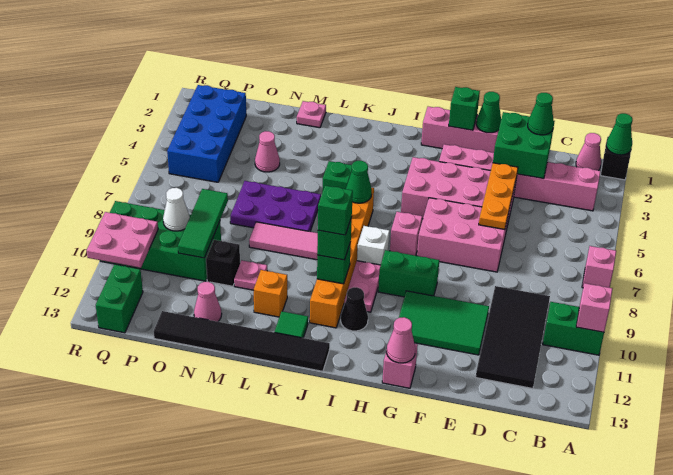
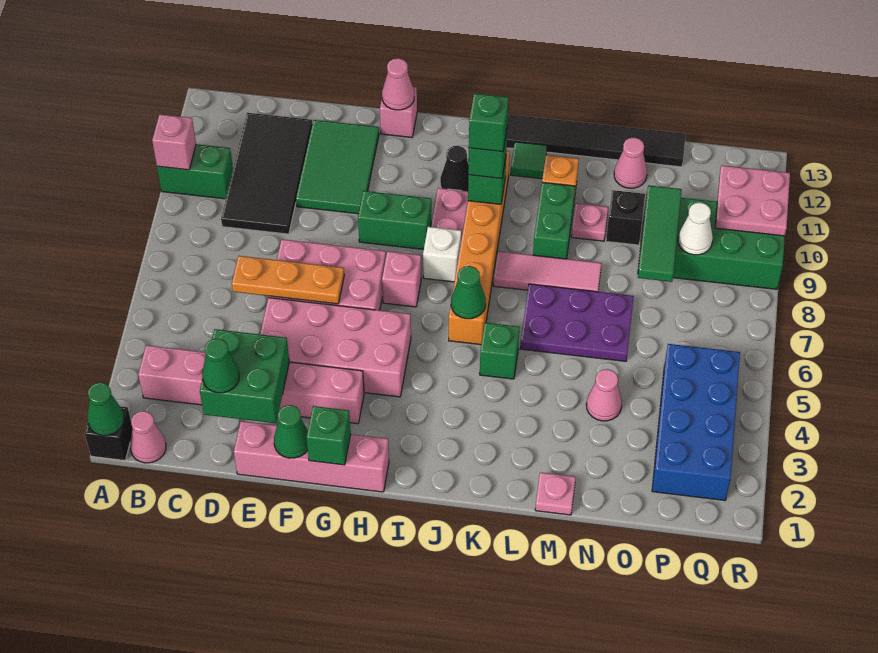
pink brick A7 level 1 -> none
orange plate E4:E6 level 2 -> orange plate D6:F6 level 2
green tile E10:G11 level 1 -> green tile E10:F12 level 1
green brick Q12:Q13 level 1 -> green brick L9:L10 level 1

